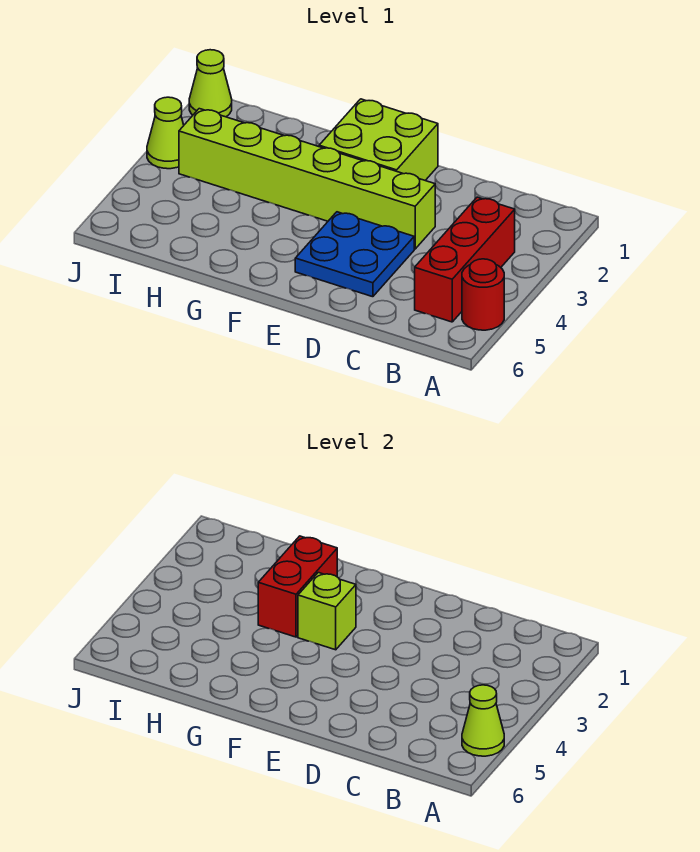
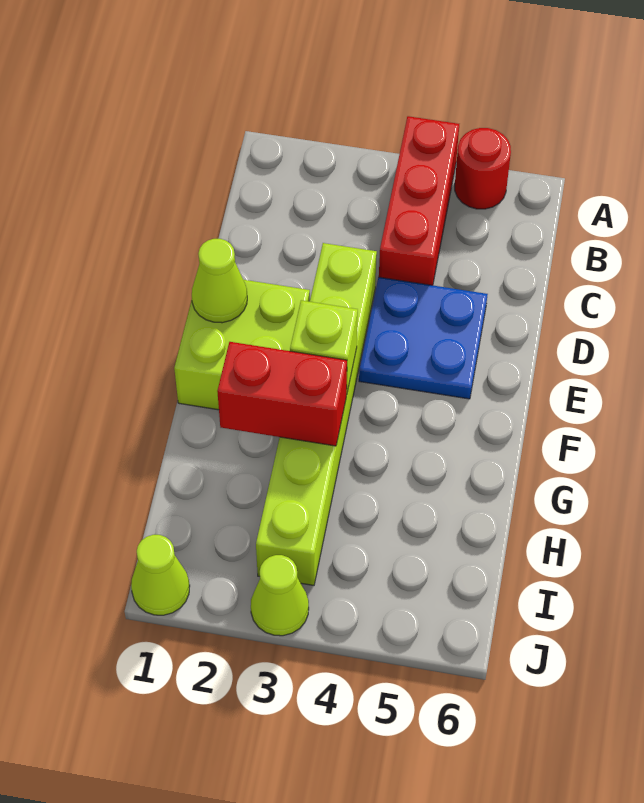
lime cone A5 level 2 -> lime cone E1 level 2
red brick B3:B5 level 1 -> red brick A4:C4 level 1

